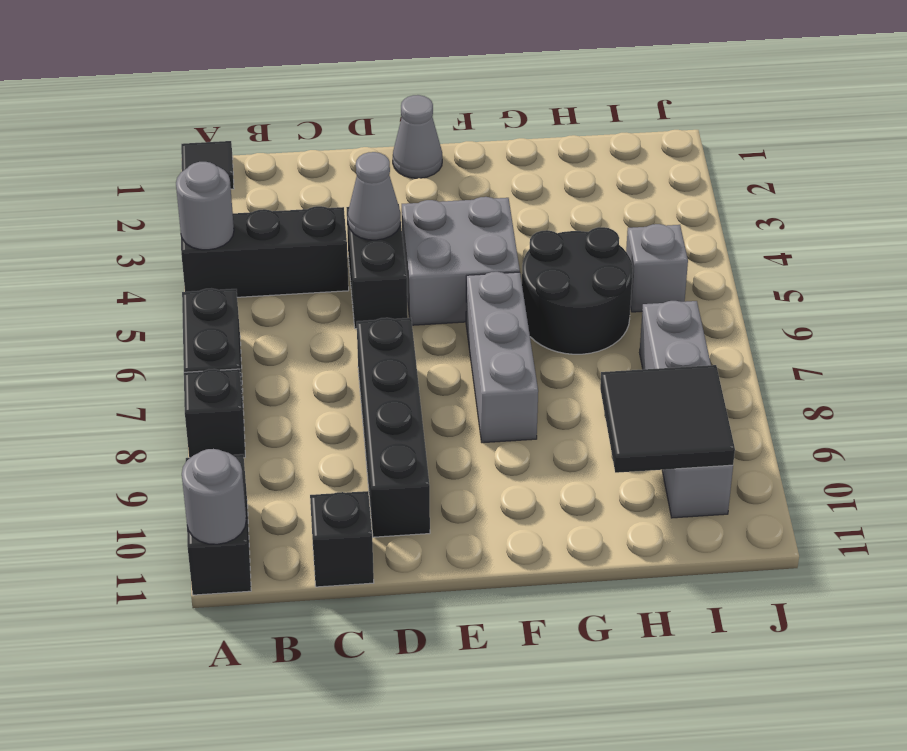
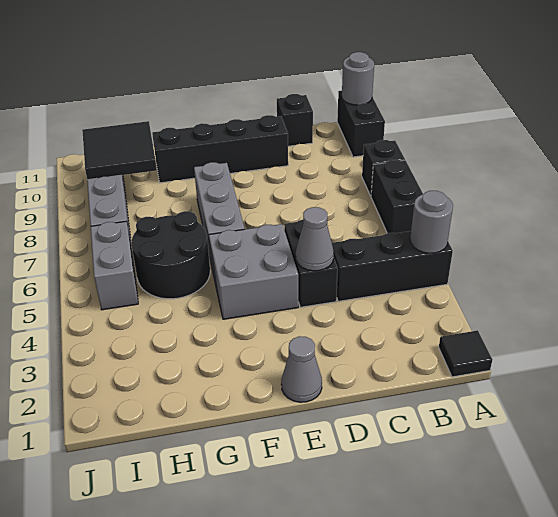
black brick D7:D10 level 1 -> black brick D10:G10 level 1
grey brick I5 level 1 -> grey brick I5:I6 level 1

